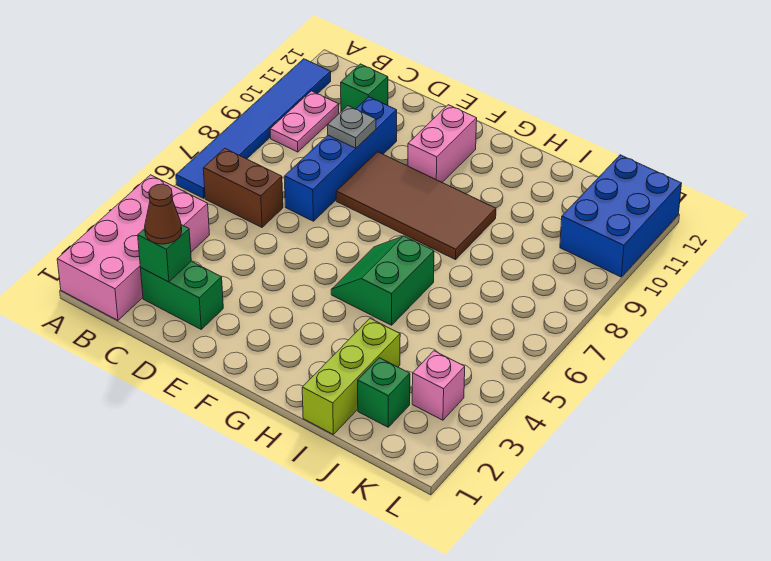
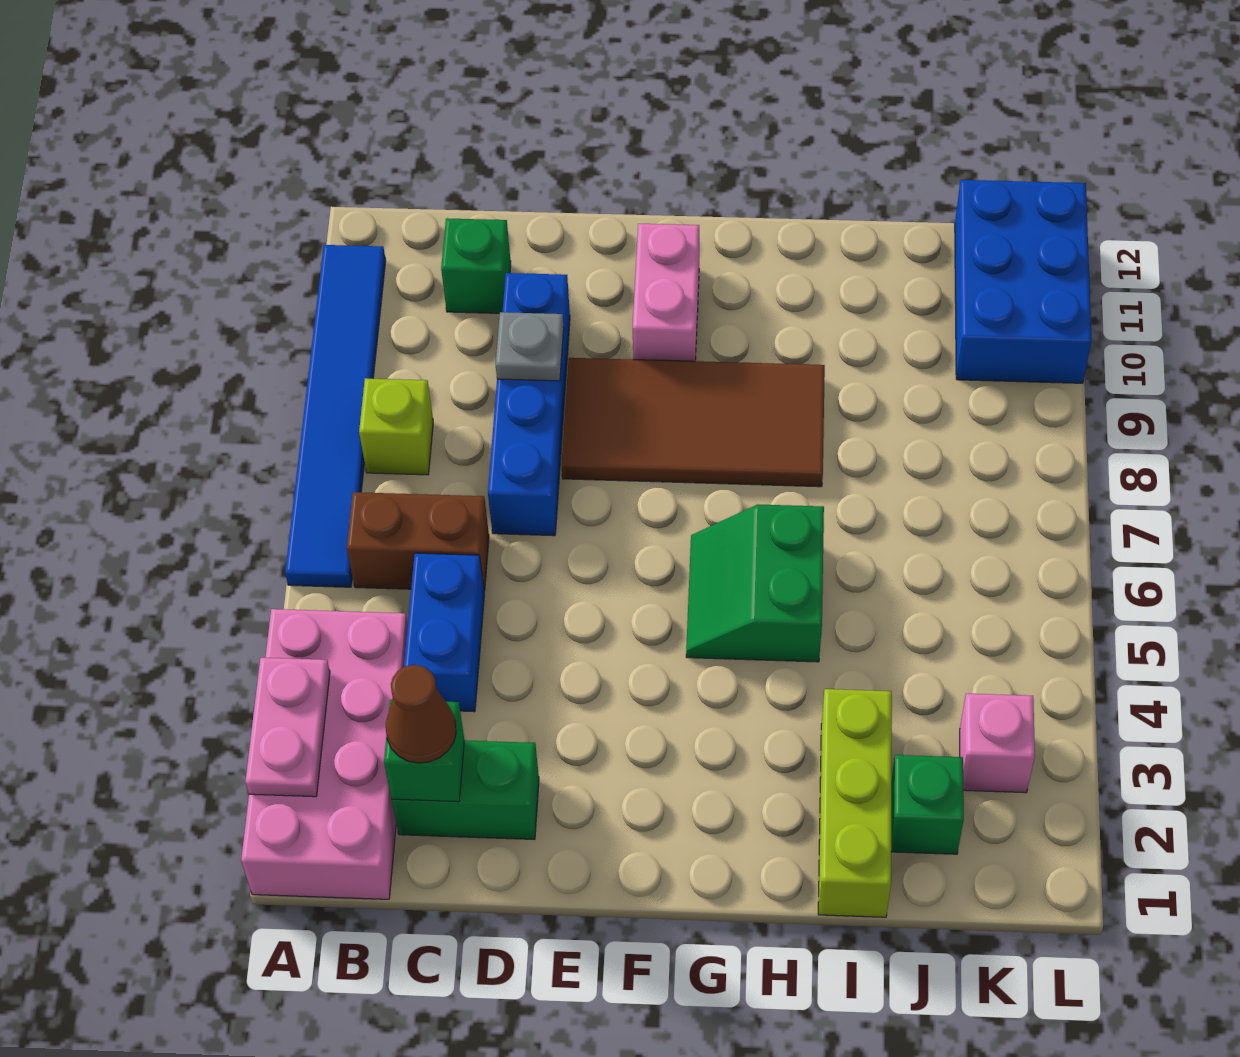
none -> lime brick B8 level 1
pink plate B9:B10 level 1 -> pink plate A2:A3 level 2
none -> blue brick C4:C5 level 1

